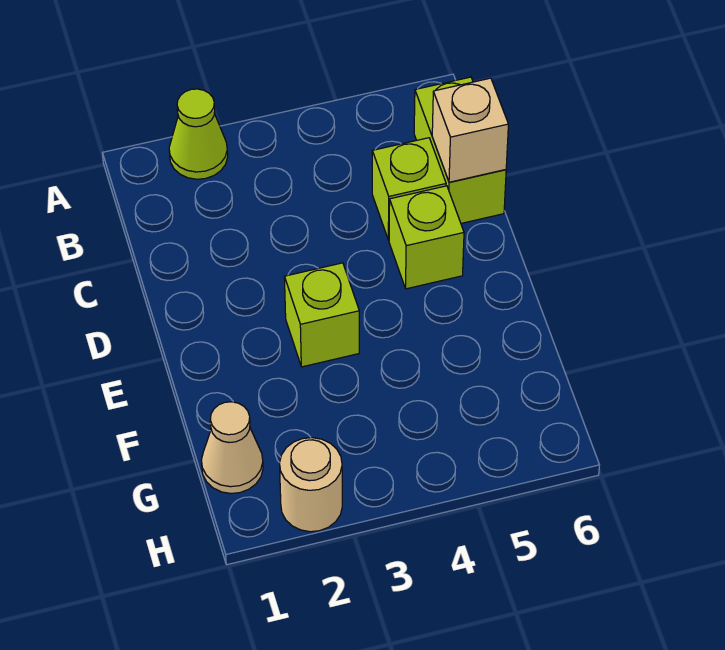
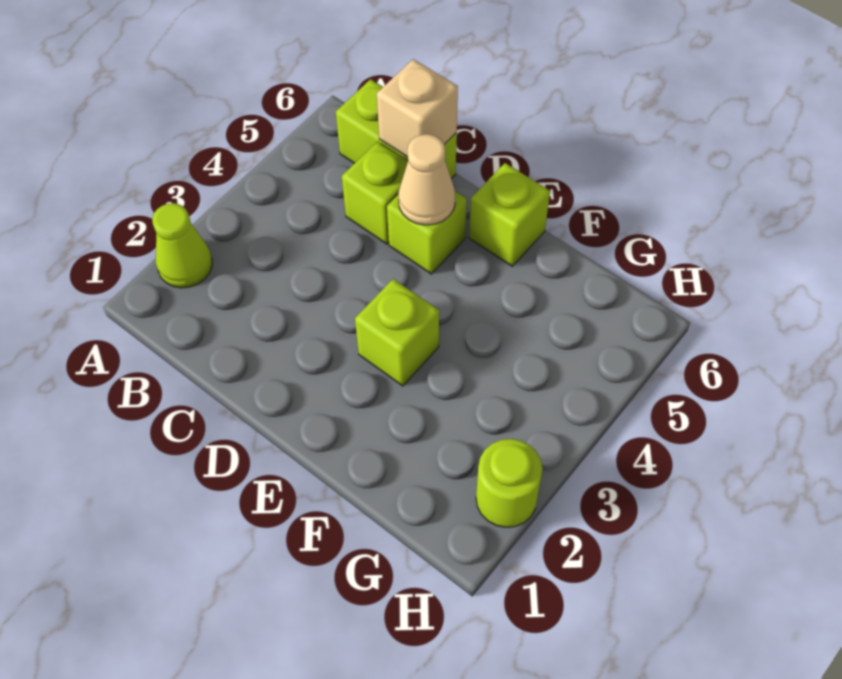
none -> lime brick E6 level 1
tan cone G1 level 1 -> tan cone D5 level 2
tan round brick H2 level 1 -> lime round brick H2 level 1

